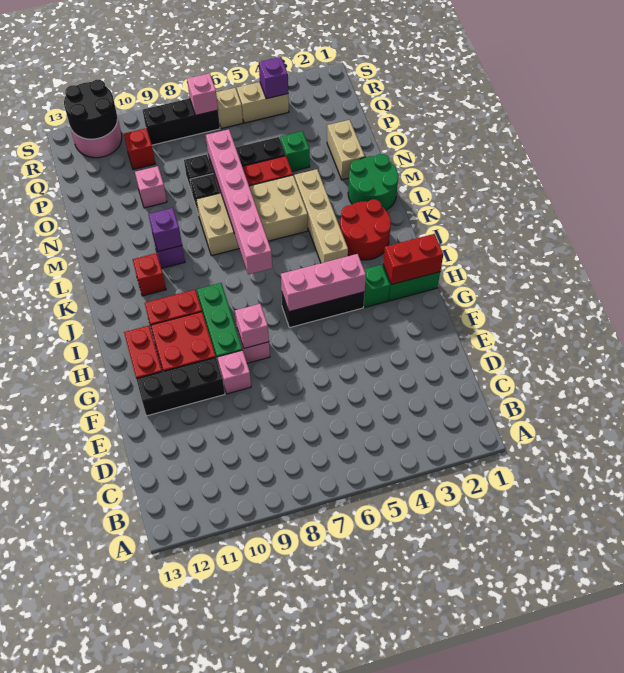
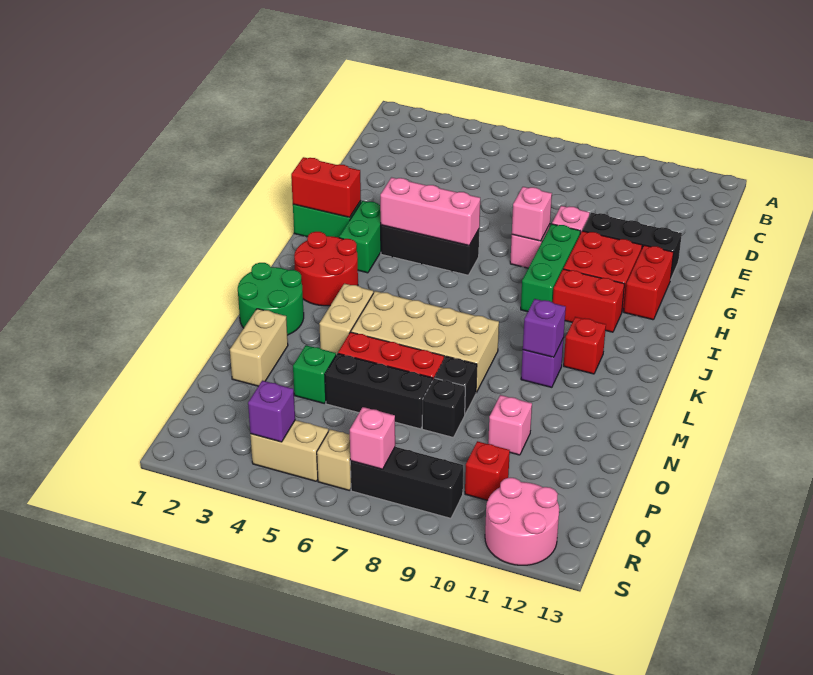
green brick H3 level 1 -> green brick H3:I3 level 1
tan brick J4:M4 level 1 -> tan brick L4:M4 level 1
pink brick J7:O7 level 2 -> none
black round brick R11:S12 level 2 -> none

